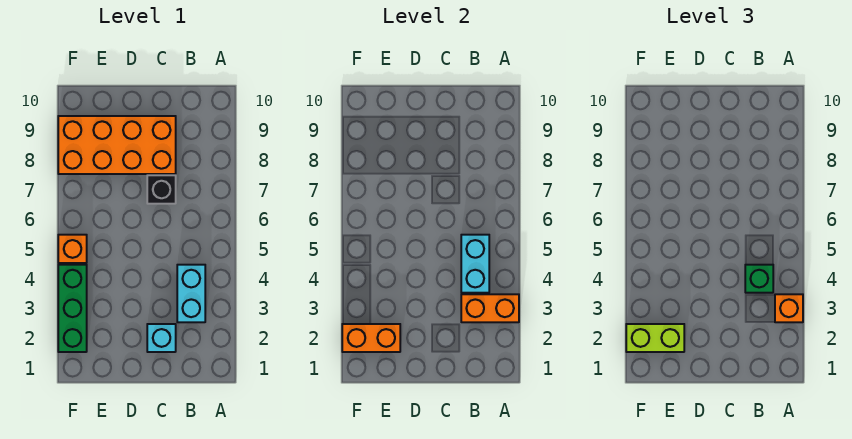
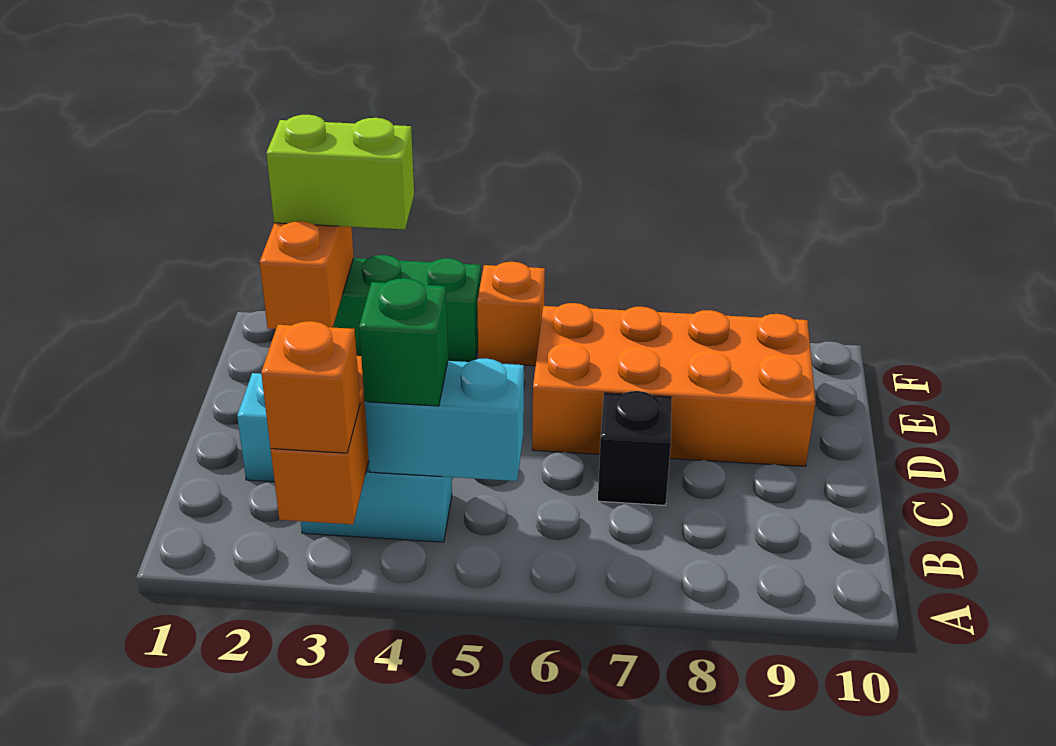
orange brick C8:F9 level 1 -> orange brick D6:E9 level 1
lime brick E2:F2 level 3 -> lime brick F2:F3 level 3

